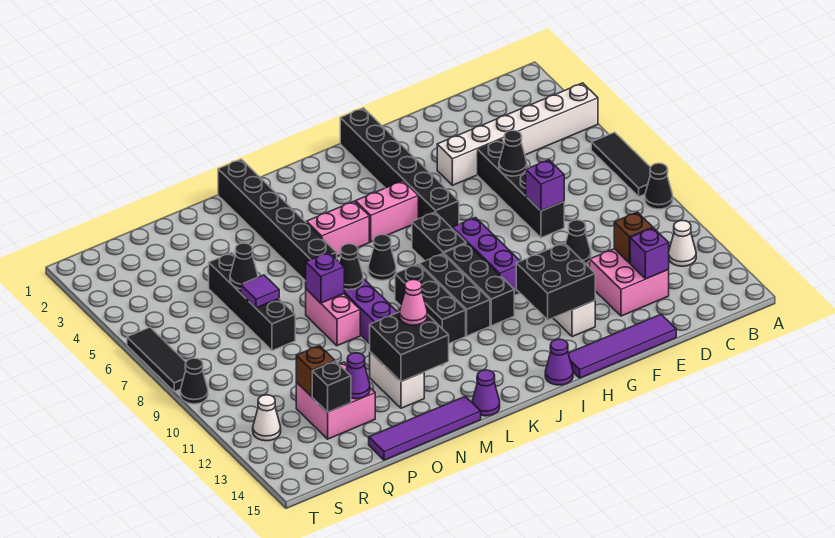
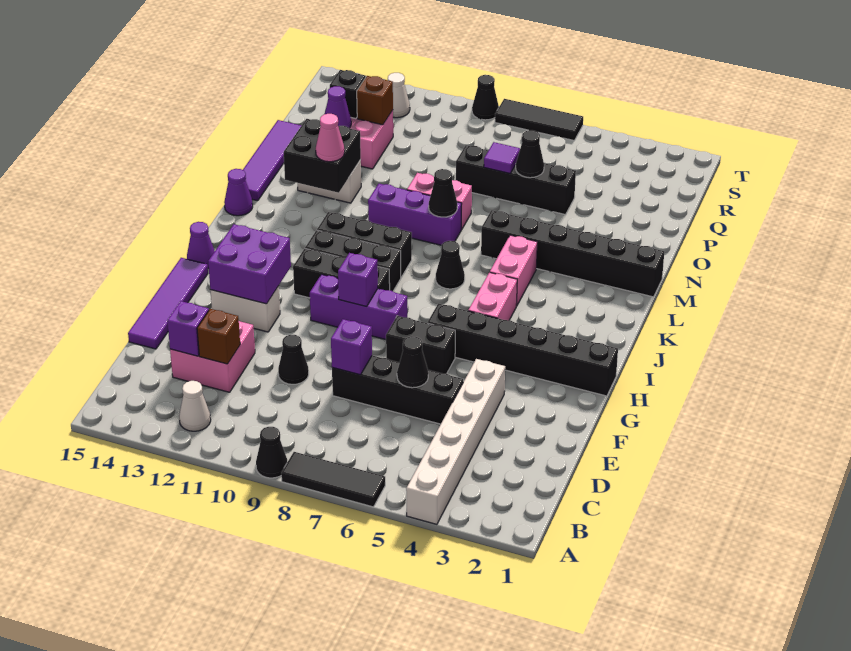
black brick G12:H13 level 2 -> purple brick G12:H13 level 2
black brick I7:I8 level 1 -> black brick G6:G7 level 1
purple brick N8 level 2 -> purple brick H9 level 2

